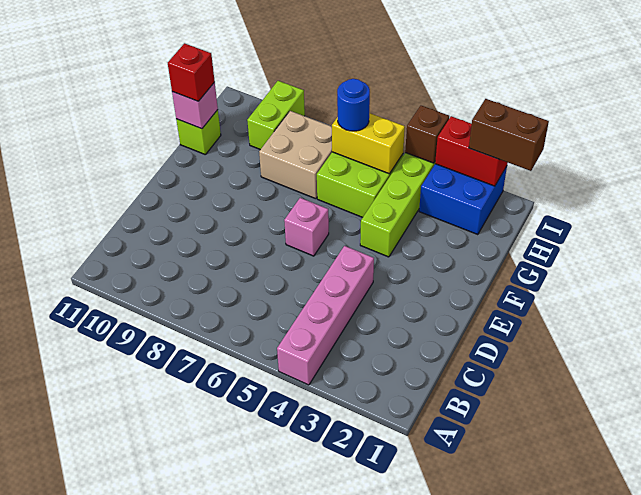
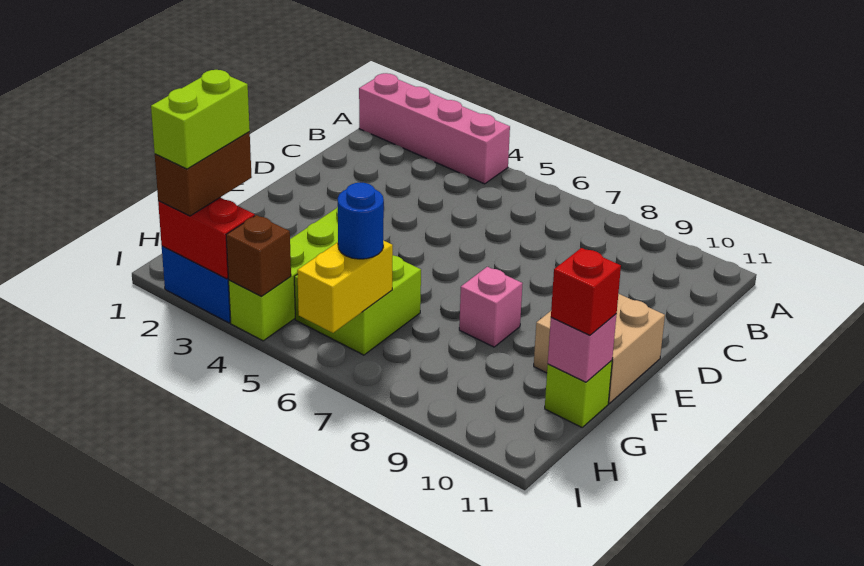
pink brick A4:D4 level 1 -> pink brick A1:A4 level 1
pink brick E6 level 1 -> pink brick F8 level 1
tan brick G7:H8 level 1 -> tan brick E10:F11 level 1
yellow brick H5:H6 level 2 -> yellow brick H6:I6 level 2
lime brick H9:I9 level 1 -> lime brick H2:I2 level 4
brown brick I1:I2 level 3 -> brown brick H2:I2 level 3

